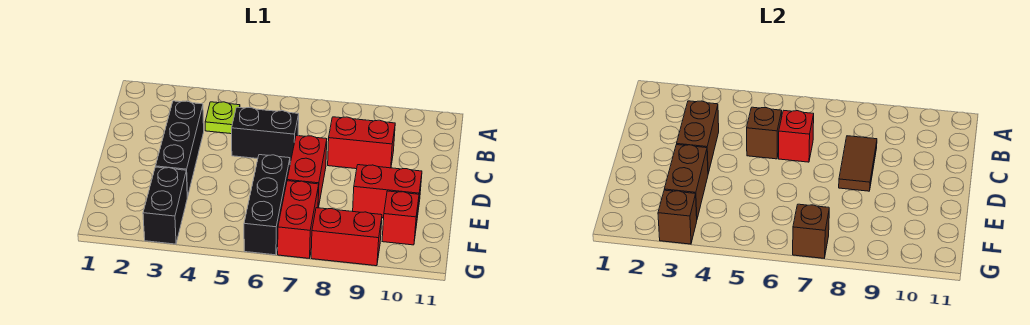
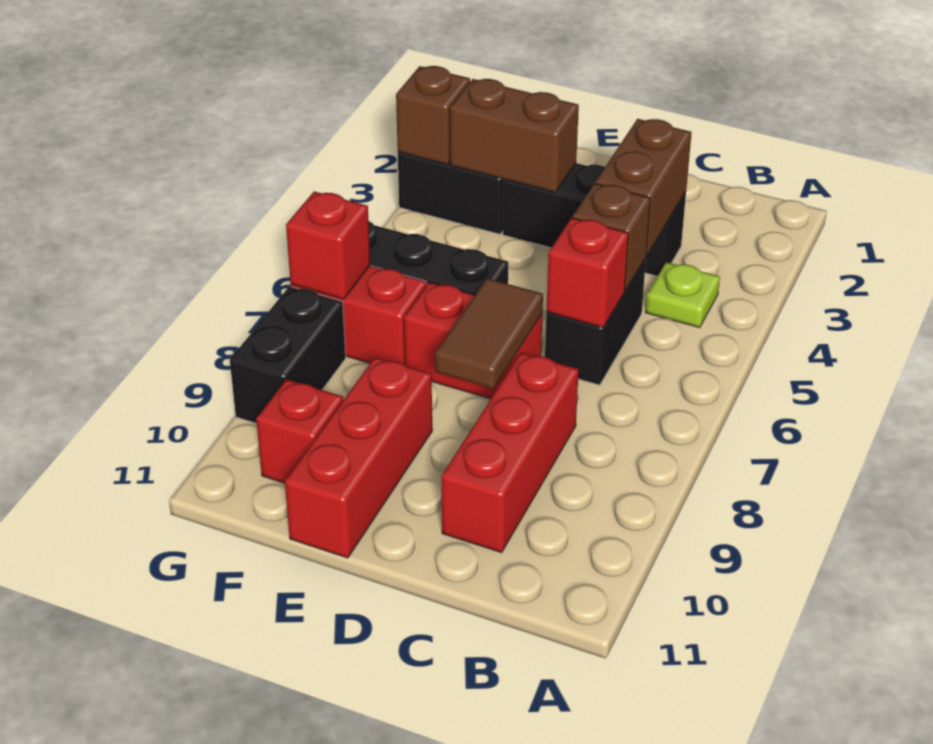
brown brick C3:D3 level 2 -> brown brick C3:C4 level 2
red brick C8:C9 level 1 -> red brick C8:C10 level 1
brown tile C8:D8 level 2 -> brown tile D7:D8 level 2
red brick E9:E10 level 1 -> red brick E9:E11 level 1
brown brick G7 level 2 -> red brick G7 level 2
red brick G8:G9 level 1 -> black brick G8:G9 level 1

